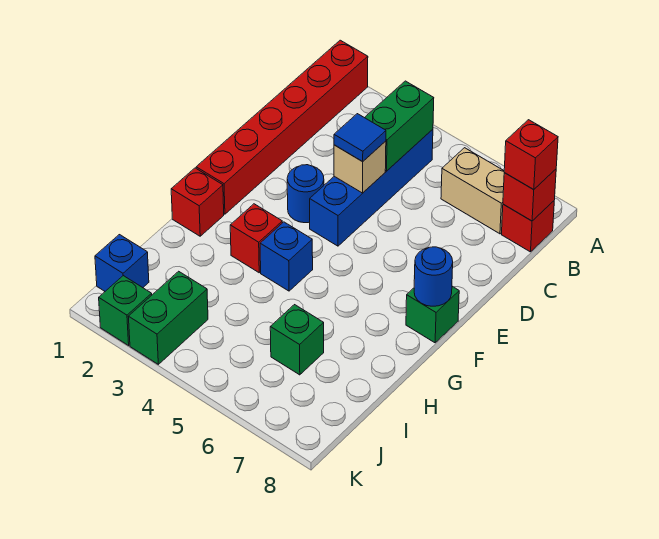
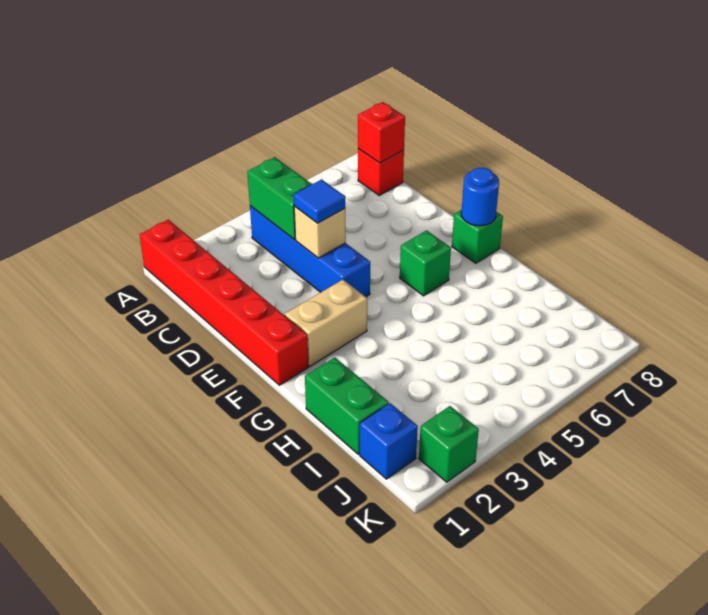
tan brick B6:B7 level 1 -> tan brick F2:F3 level 1
red brick B8 level 3 -> none
blue round brick E3 level 1 -> none
red brick G1 level 1 -> none
red brick G3 level 1 -> none
blue brick G4 level 1 -> none
green brick I6 level 1 -> green brick F6 level 1
green brick J3:K3 level 1 -> green brick H1:I1 level 1

